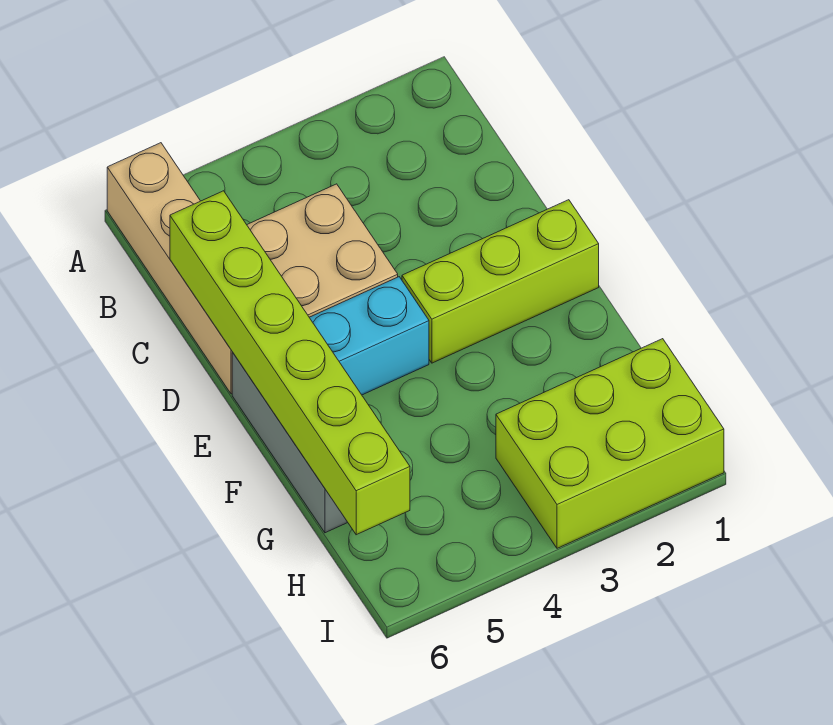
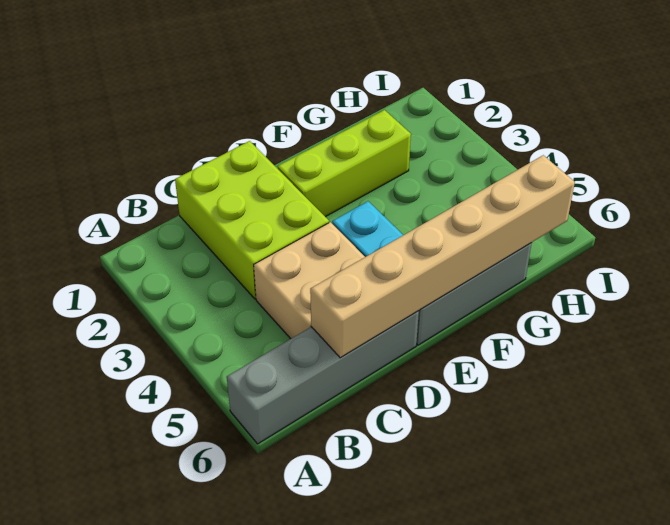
tan brick A6:D6 level 1 -> grey brick A6:D6 level 1
lime brick C6:H6 level 2 -> tan brick C6:H6 level 2
lime brick E1:E3 level 1 -> lime brick E2:G2 level 1
lime brick H1:I3 level 1 -> lime brick C1:D3 level 1

